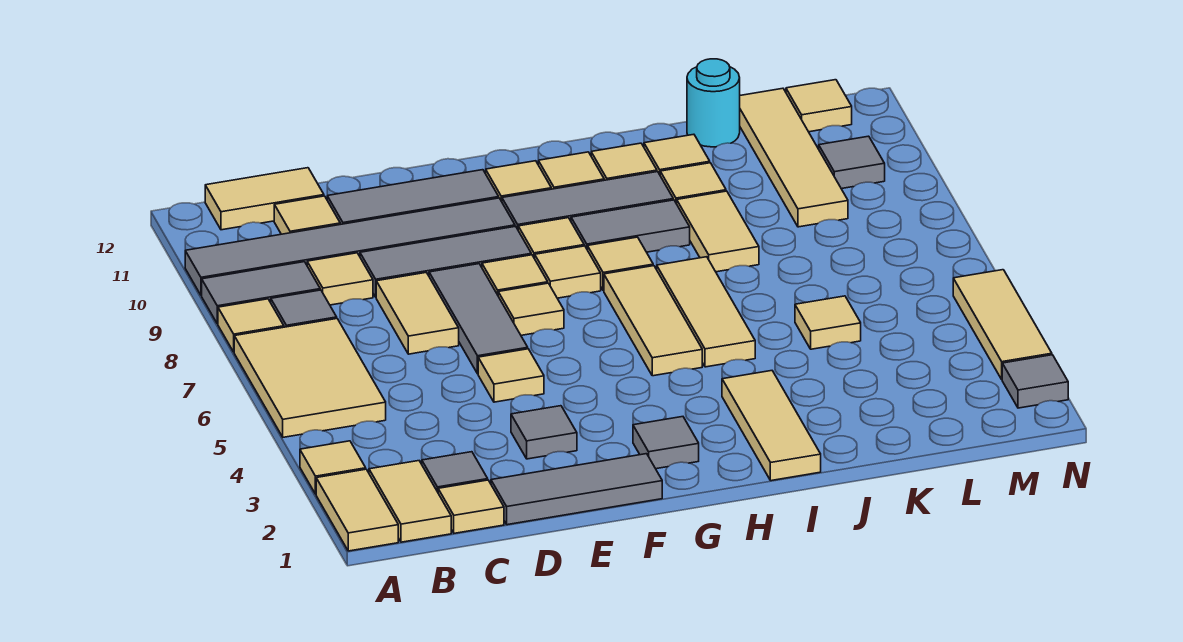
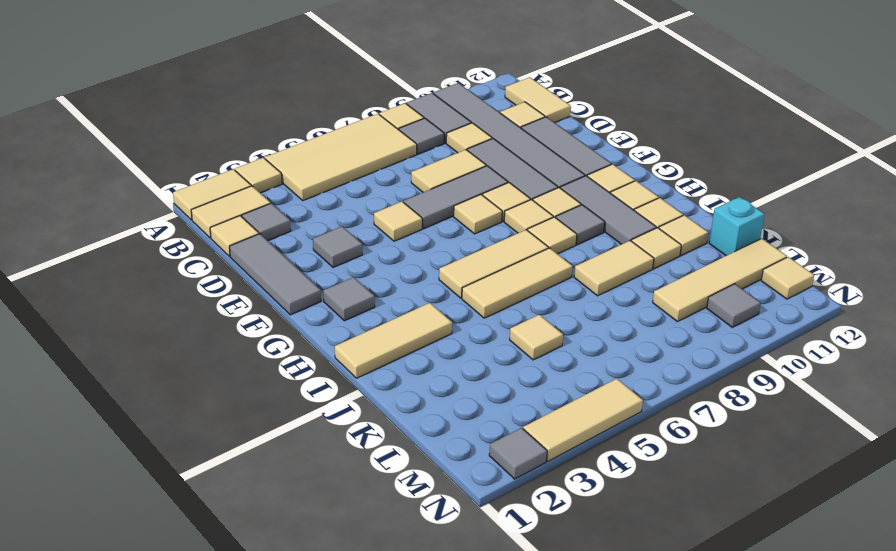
tan tile A5:B7 level 1 -> tan tile A4:B7 level 1
grey tile H9:I9 level 1 -> grey tile H9 level 1
cyan round brick K12 level 1 -> cyan brick K12 level 1

